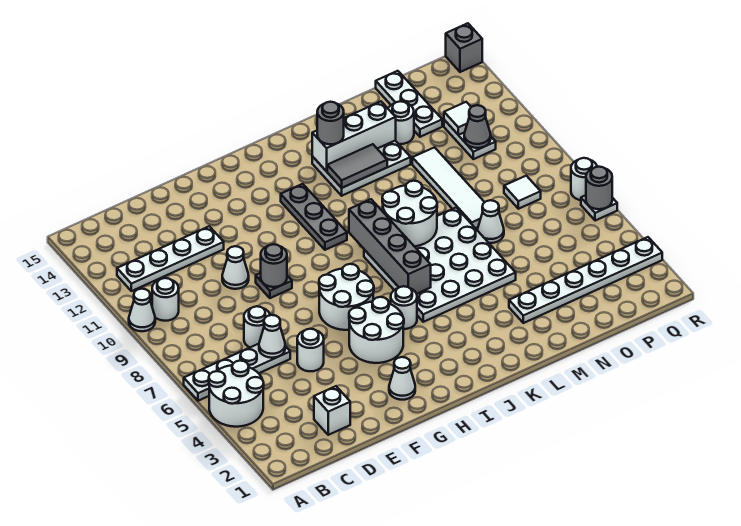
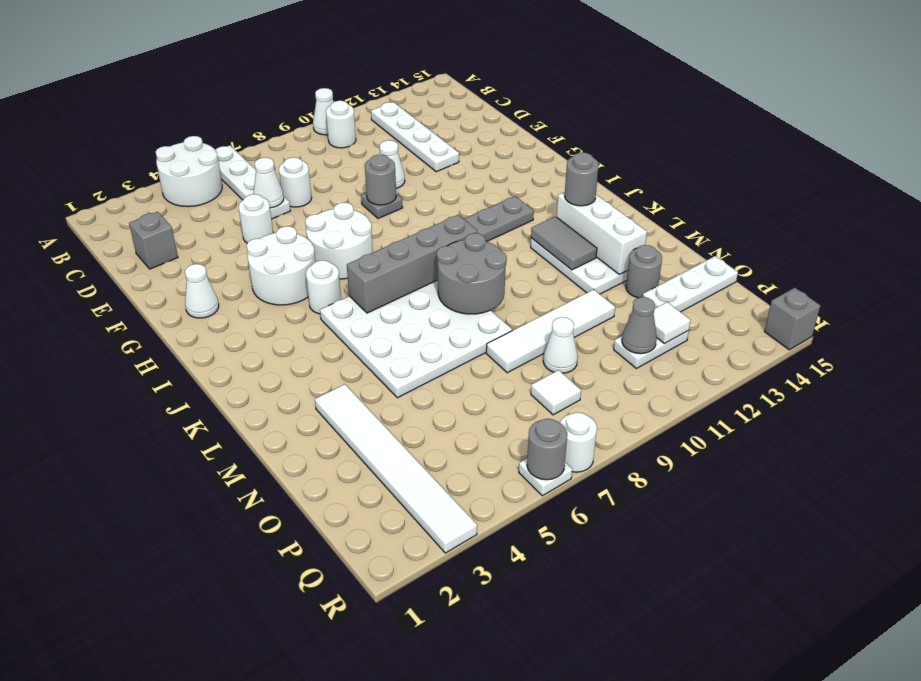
white brick D2 level 1 -> grey brick D2 level 1
white round brick K8:L9 level 2 -> grey round brick K8:L9 level 2
white plate M3:R3 level 1 -> white tile M3:R3 level 1
white cone N7 level 1 -> white cone O9 level 1
white round brick N13 level 1 -> grey round brick N13 level 1

